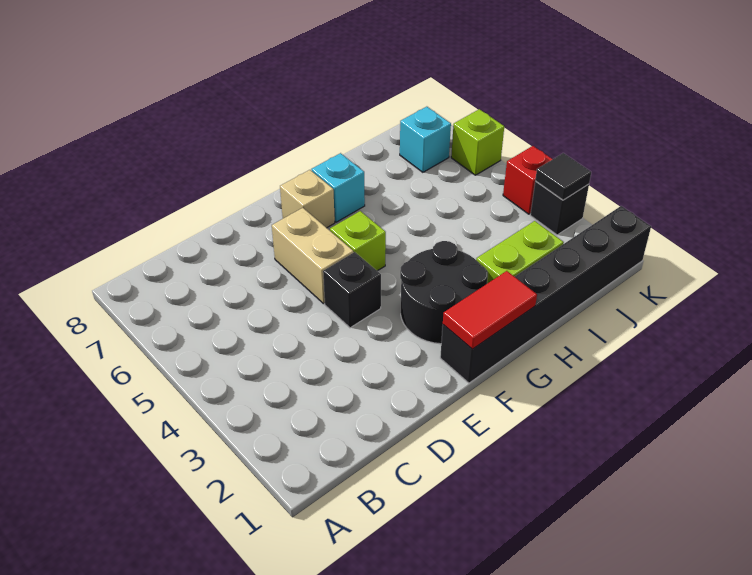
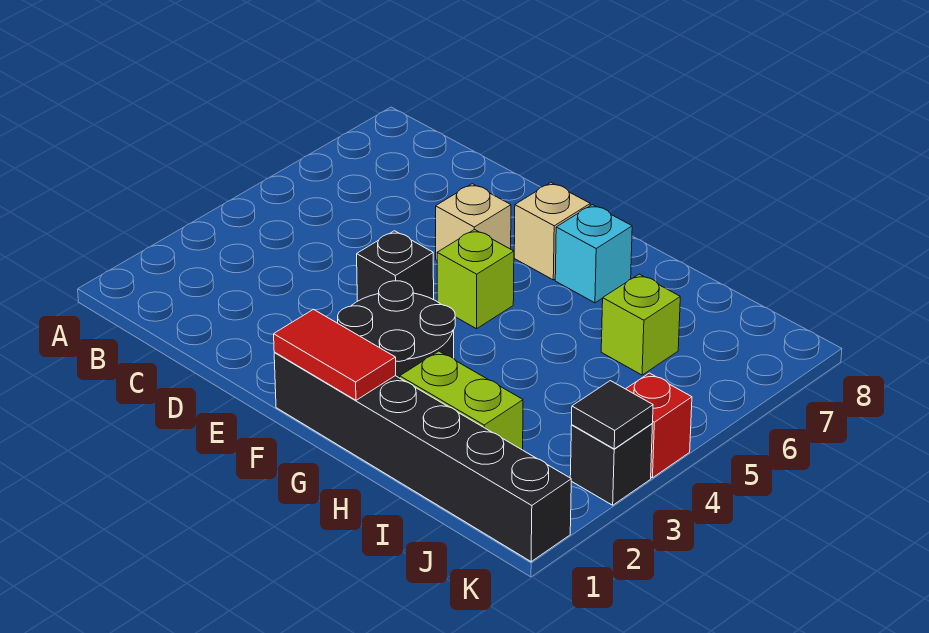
tan brick E5:E6 level 1 -> tan brick E6 level 1
cyan brick J7 level 1 -> none
lime brick K6 level 1 -> lime brick I6 level 1

